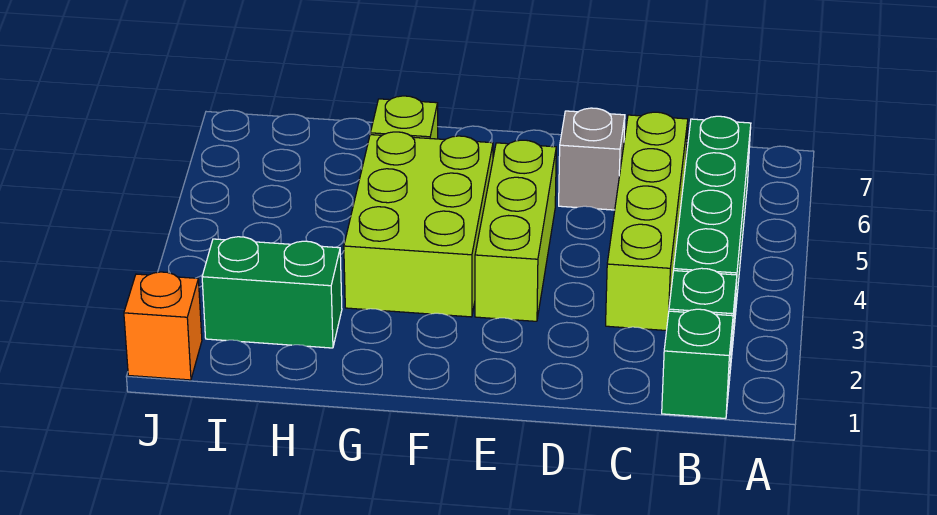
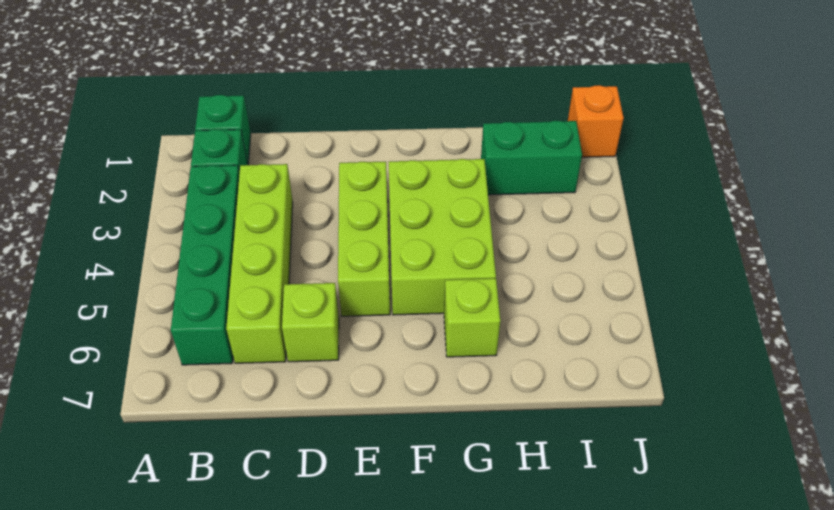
grey brick D6 level 1 -> lime brick D6 level 1

